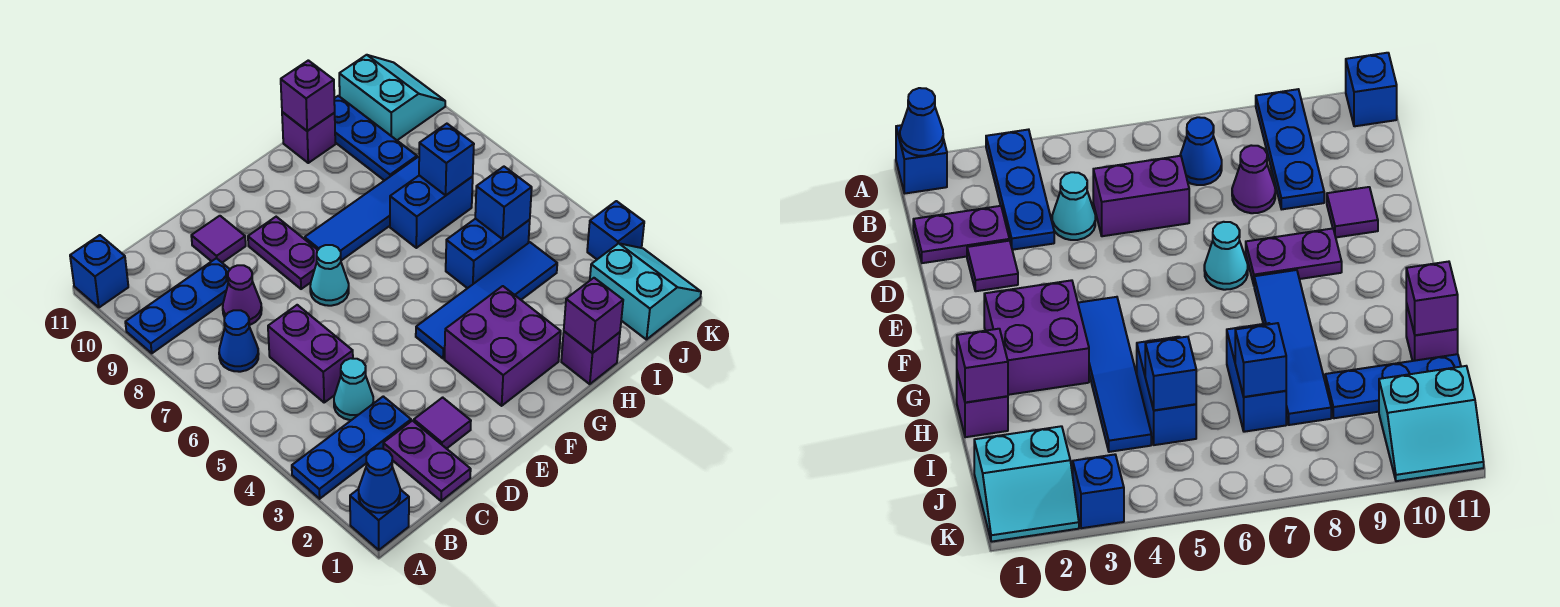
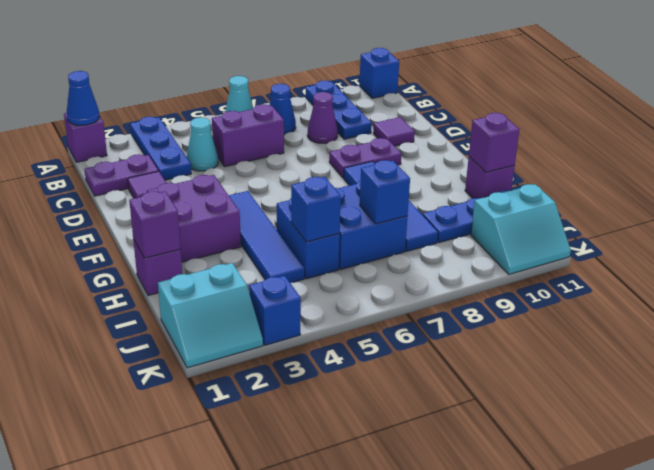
blue brick A1 level 1 -> purple brick A1 level 1
cyan cone E7 level 1 -> cyan cone A6 level 1
blue brick H7:I7 level 1 -> blue brick H6:I7 level 1

